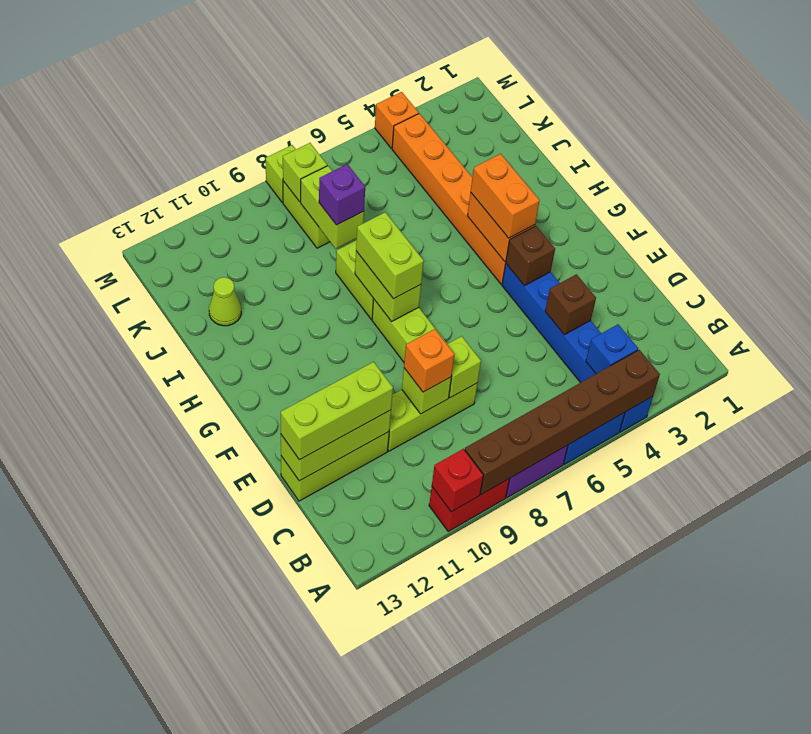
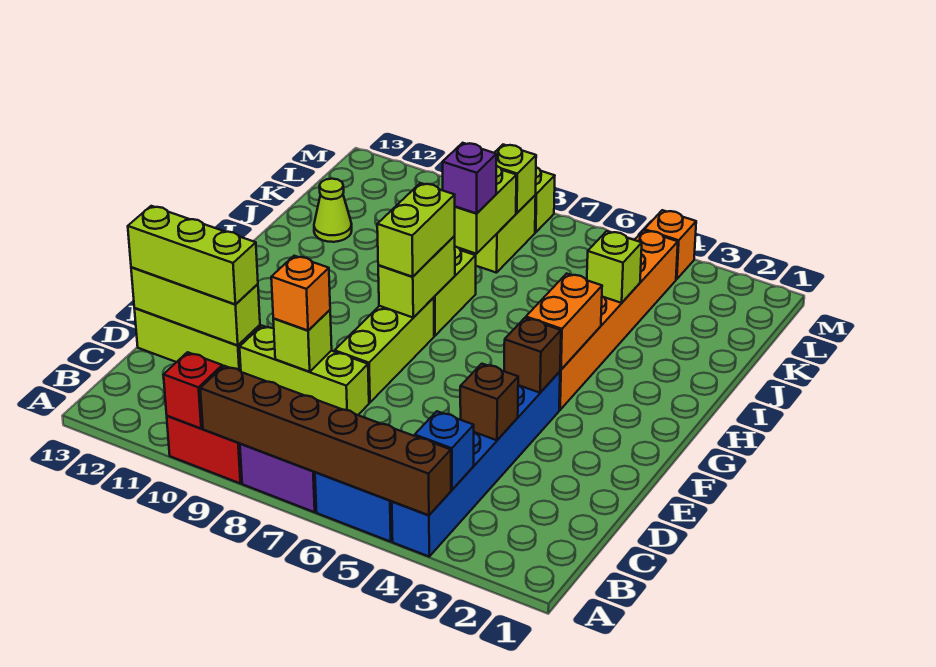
lime brick D8 level 2 -> lime brick J4 level 2
orange brick G4:H4 level 3 -> none

